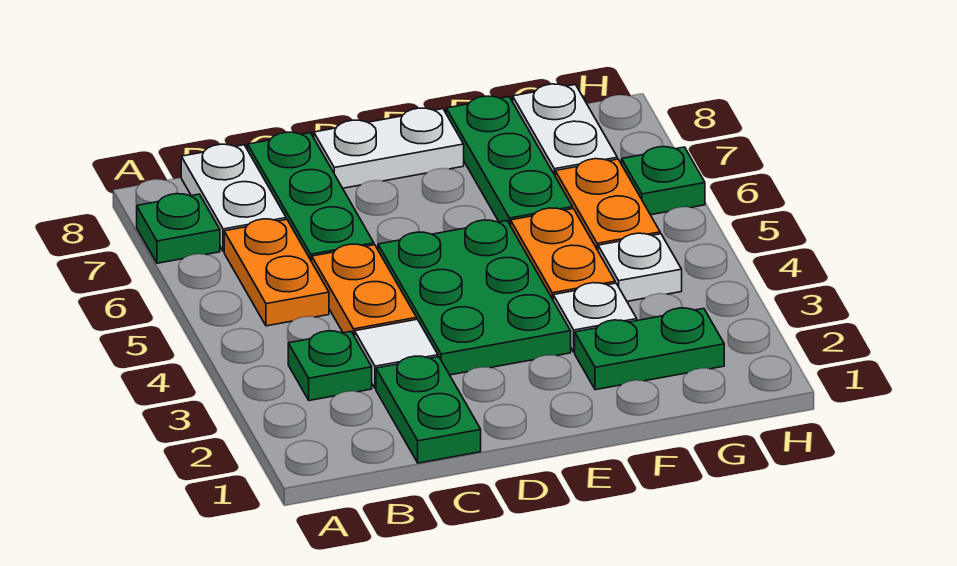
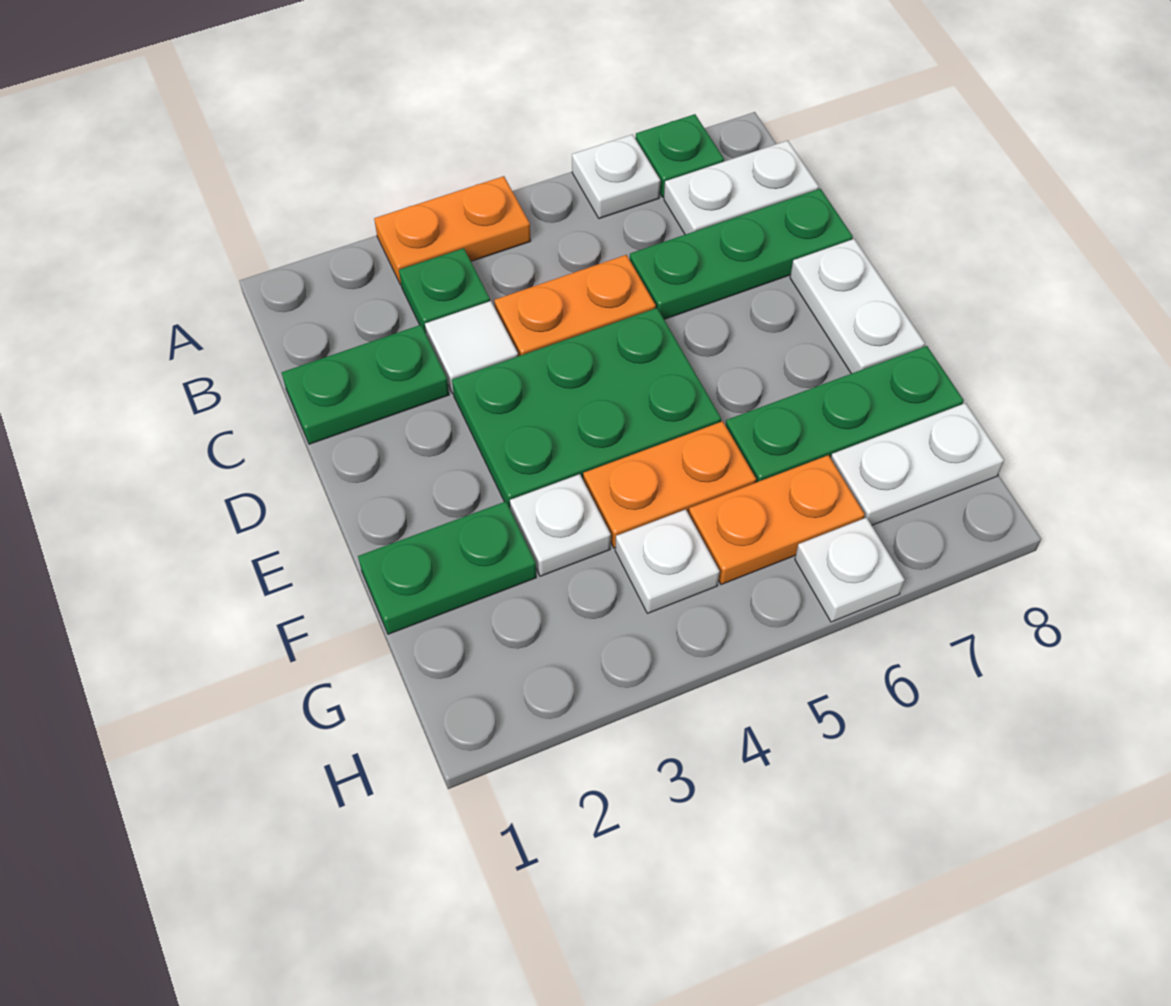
none -> white plate A6 level 1
orange plate B5:B6 level 1 -> orange plate A3:A4 level 1
green plate F2:G2 level 1 -> green plate F1:F2 level 1
green plate H6 level 1 -> white plate H6 level 1

